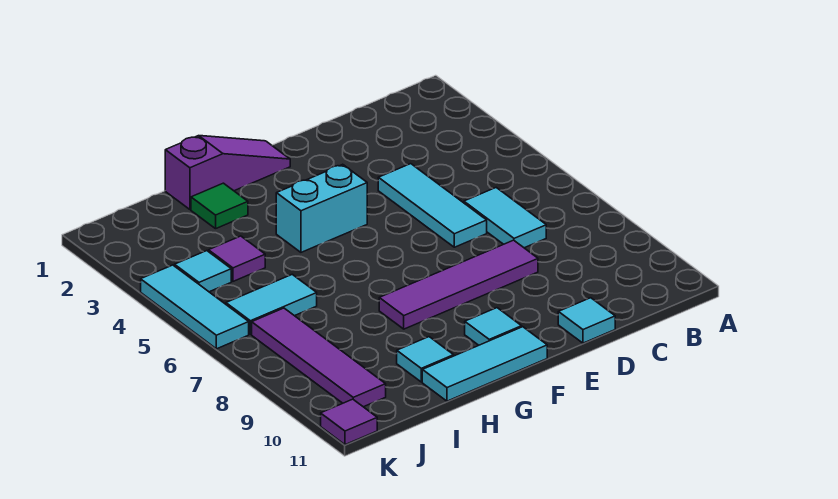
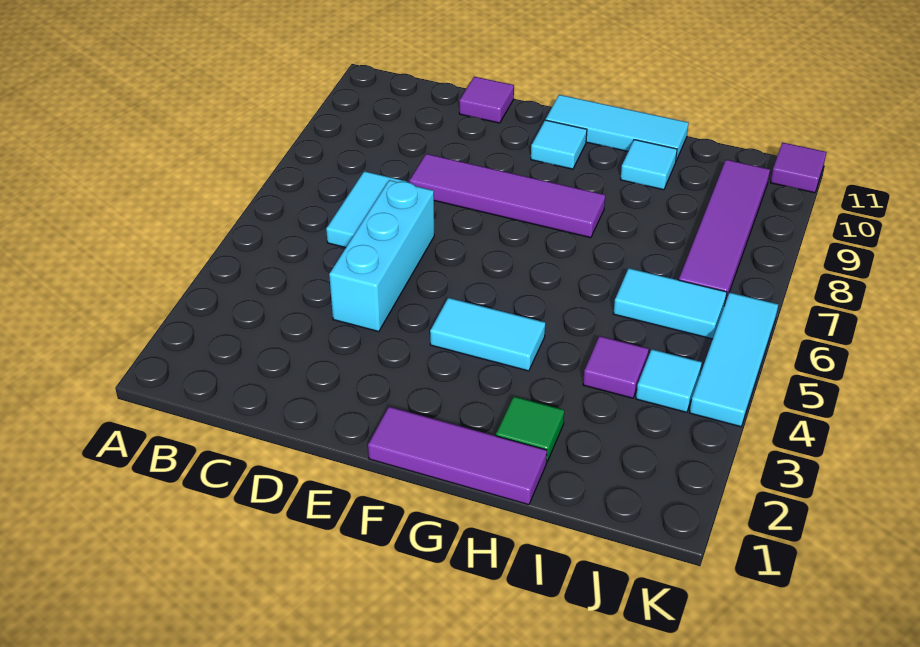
cyan tile D4:D6 level 1 -> cyan brick D4:D6 level 1
cyan tile D11 level 1 -> purple tile D11 level 1
purple slope F1:H1 level 1 top H -> purple tile F1:H1 level 1
cyan brick F4:G4 level 1 -> cyan tile F4:G4 level 1

